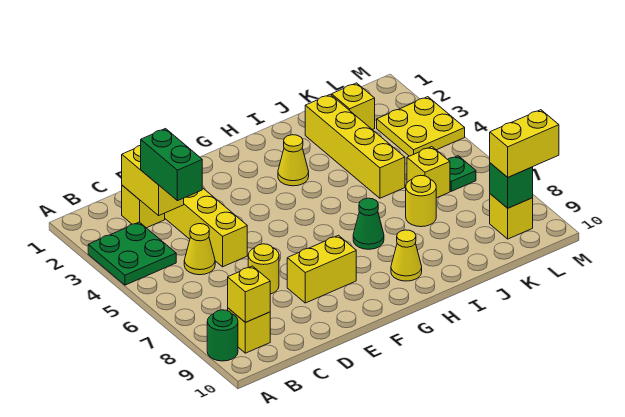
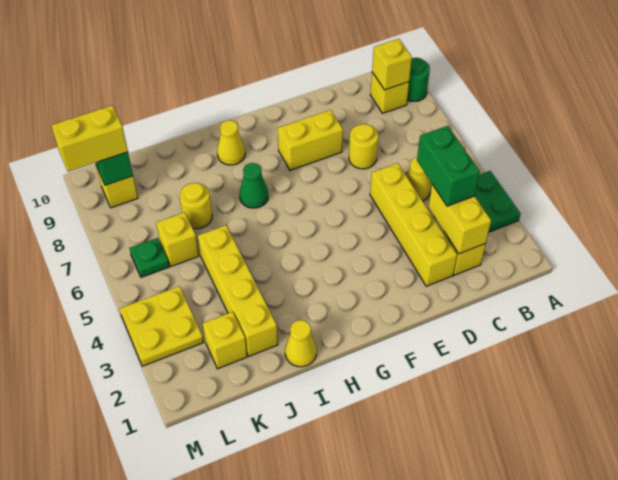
yellow cone H3 level 1 -> yellow cone I1 level 1

